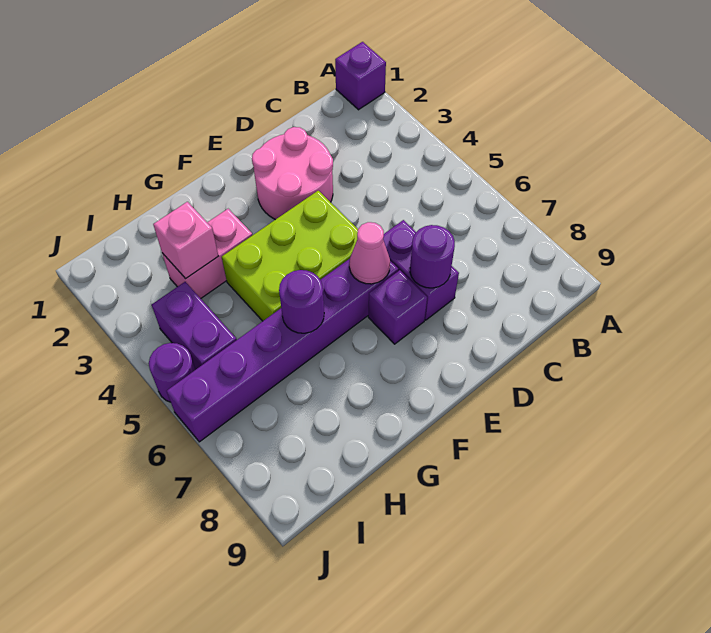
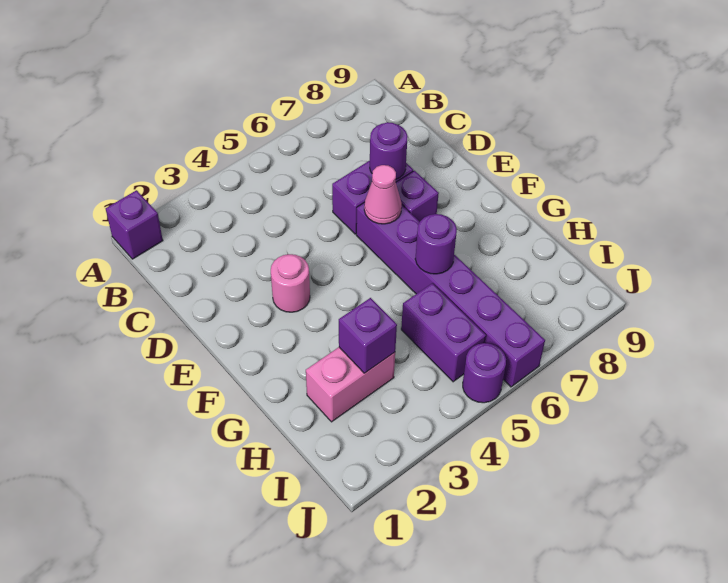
pink round brick D2:E3 level 1 -> pink round brick E3 level 1
lime brick E4:G5 level 1 -> none
pink brick G3:H3 level 1 -> pink brick H2:H3 level 1
pink brick H3 level 2 -> purple brick H3 level 2
purple brick I4:I5 level 1 -> purple brick H5:I5 level 1

